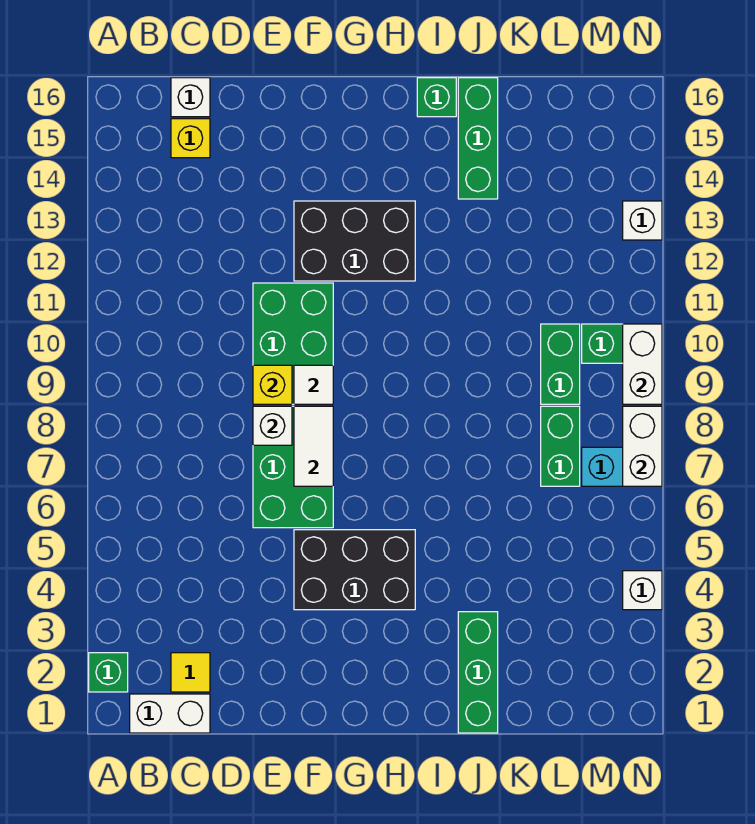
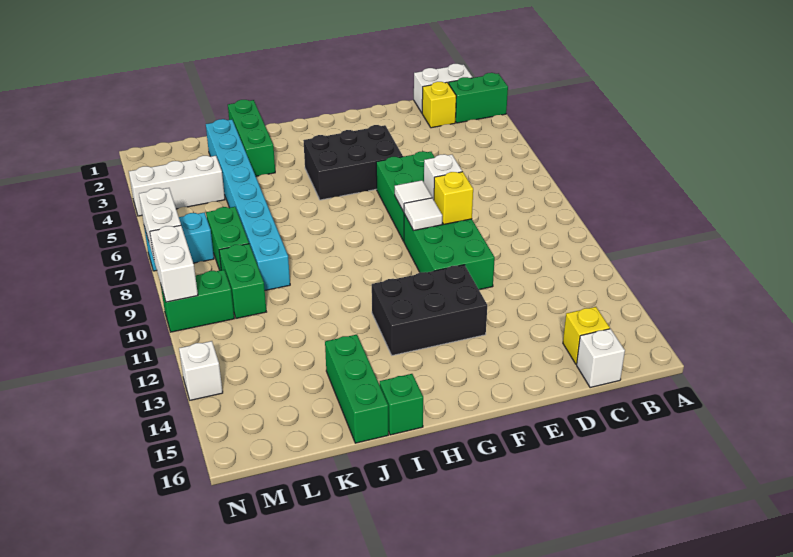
green brick A2 level 1 -> green brick A2:B2 level 1
yellow tile C2 level 1 -> yellow brick C2 level 1
white tile F7:F8 level 2 -> white tile F8 level 2
none -> cyan brick K2:K9 level 1
white brick N4 level 1 -> white brick L4:N4 level 1

